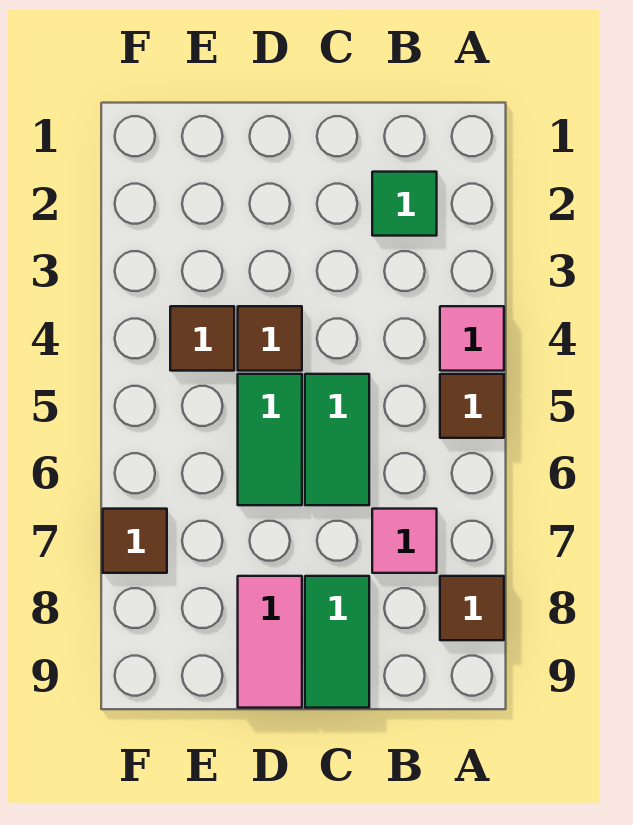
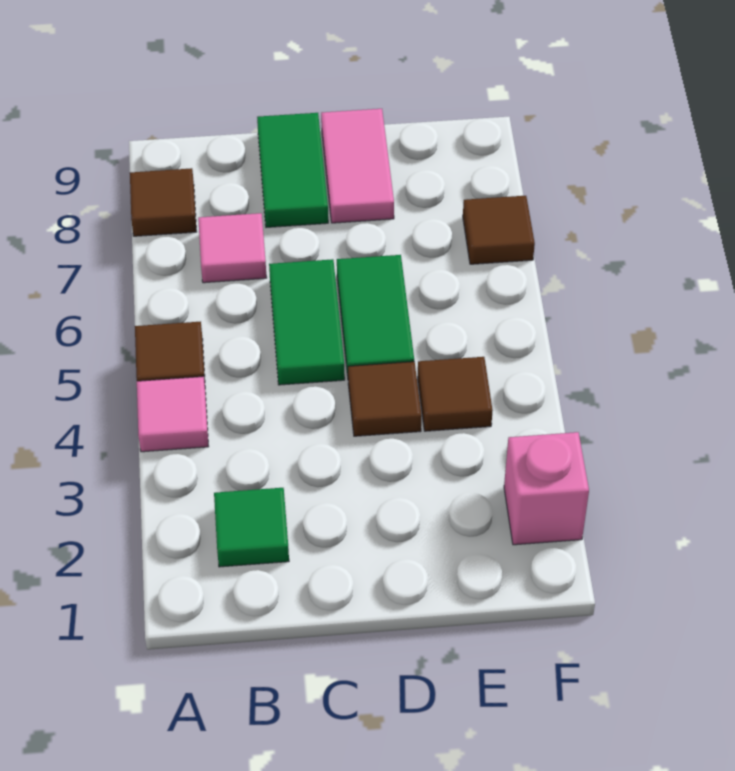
none -> pink brick F2 level 1

